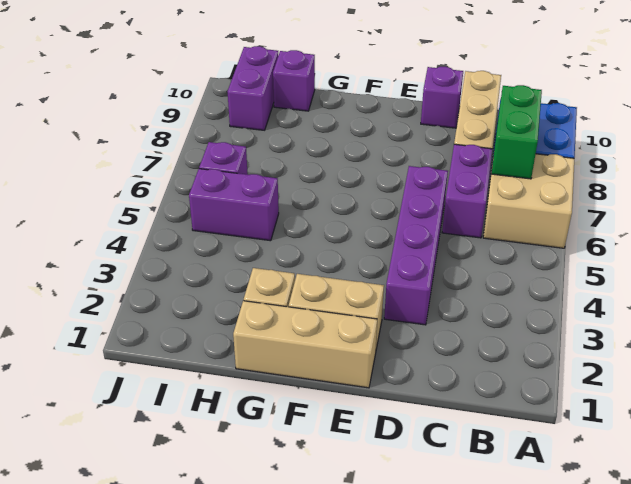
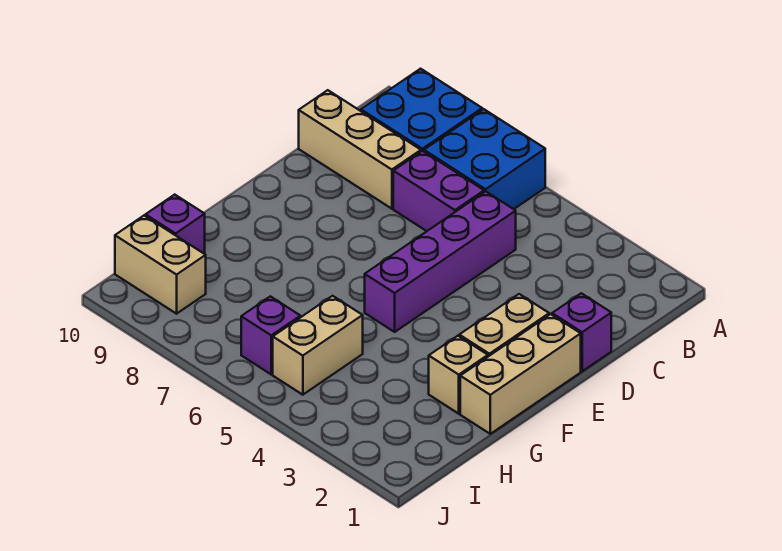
tan brick A6:B7 level 1 -> blue brick A6:B7 level 1
green brick B7:B8 level 2 -> none
purple brick D3:D6 level 1 -> purple brick C5:F5 level 1
purple brick D10 level 1 -> purple brick D1 level 1
purple brick H5:I5 level 1 -> tan brick H5:I5 level 1
purple brick I9:I10 level 1 -> tan brick I9:I10 level 1

